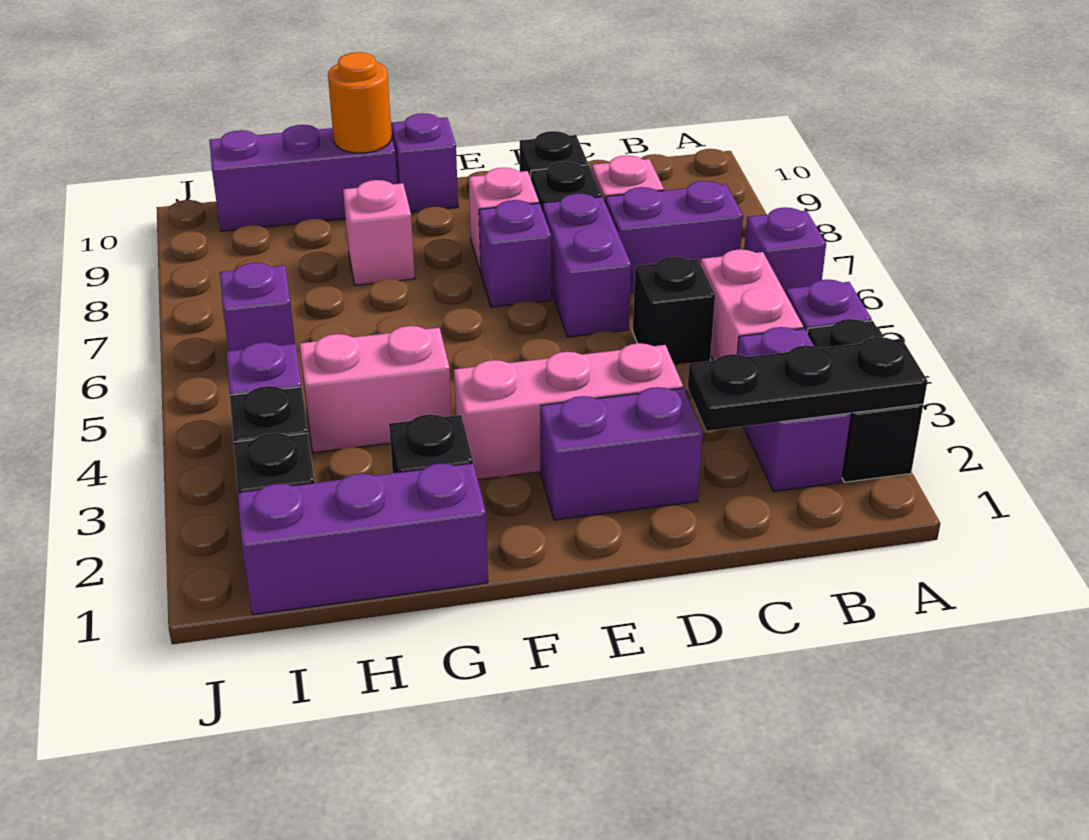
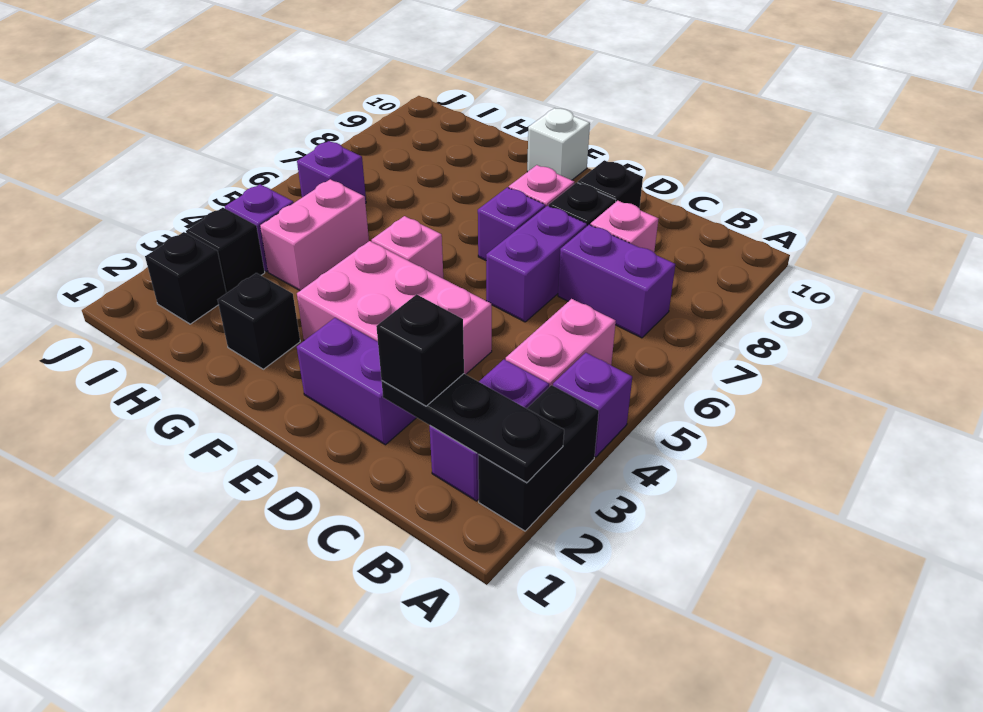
purple brick A6 level 1 -> none
black brick C5 level 1 -> black brick C2 level 3
pink brick D3:F3 level 1 -> pink brick D3:F4 level 1
purple brick F10 level 1 -> white brick F10 level 1
purple brick G1:I1 level 1 -> none
pink brick G4:H4 level 1 -> pink brick H4:H5 level 1
pink brick G8 level 1 -> pink brick F5 level 1
purple brick G10:I10 level 1 -> none
orange round brick G10 level 2 -> none

